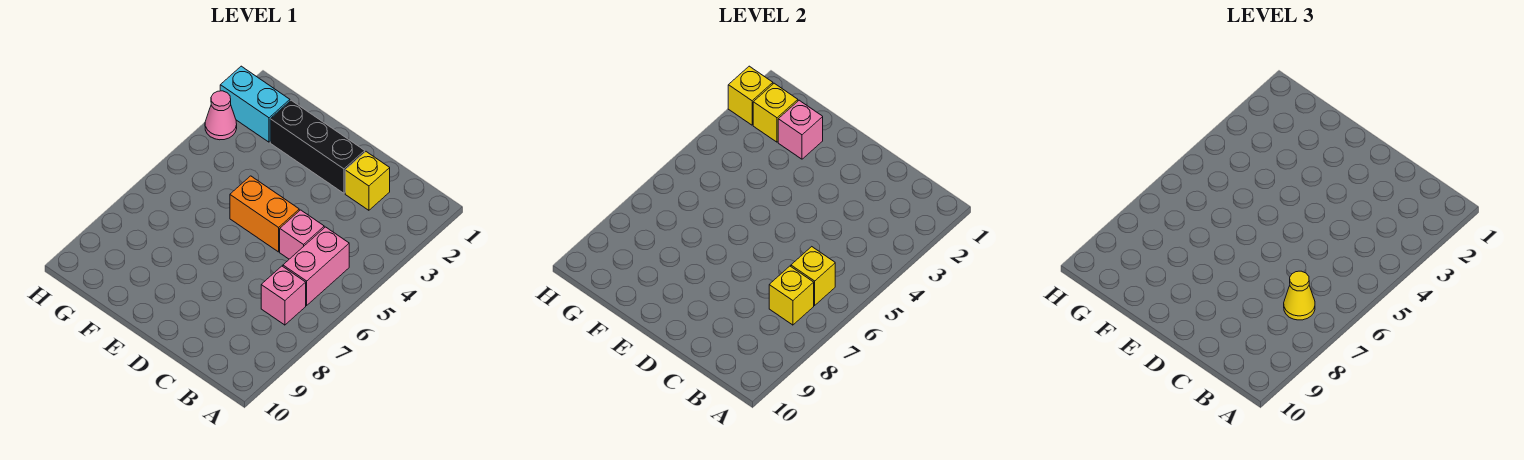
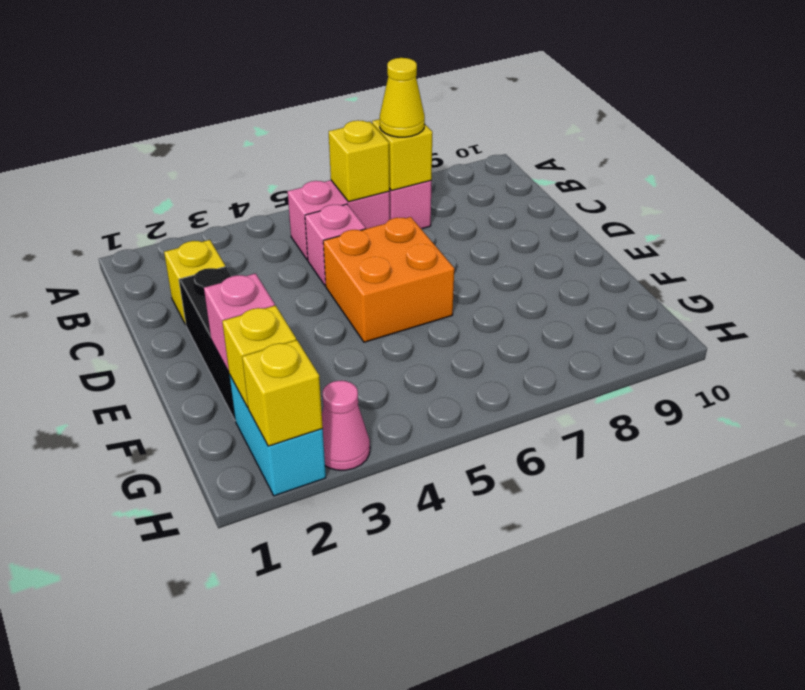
orange brick D5:E5 level 1 -> orange brick D5:E6 level 1

